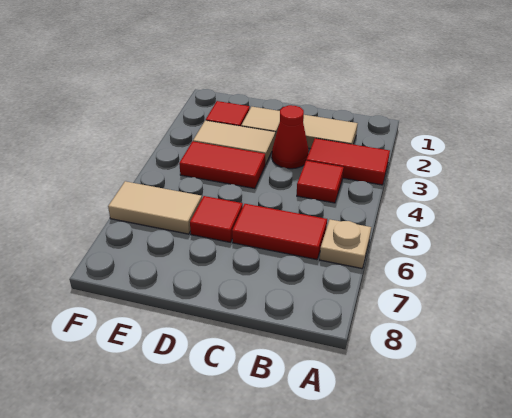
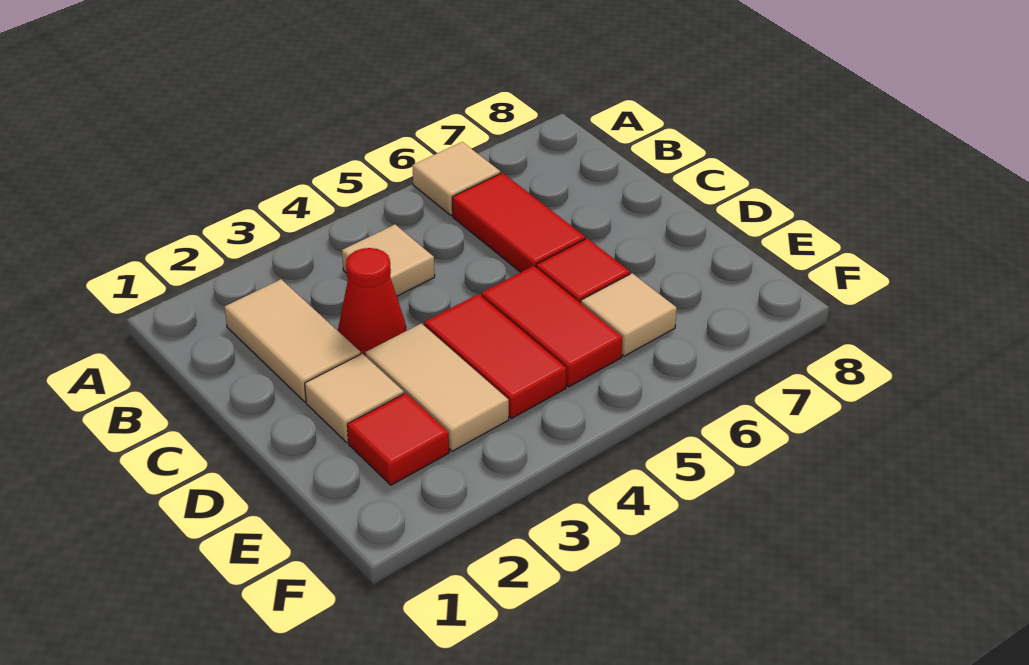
red tile A3:B3 level 1 -> red tile D5:E5 level 1
tan plate A6 level 1 -> tan tile A6 level 1
red tile B4 level 1 -> tan tile B4 level 1
tan tile E6:F6 level 1 -> tan tile E6 level 1

